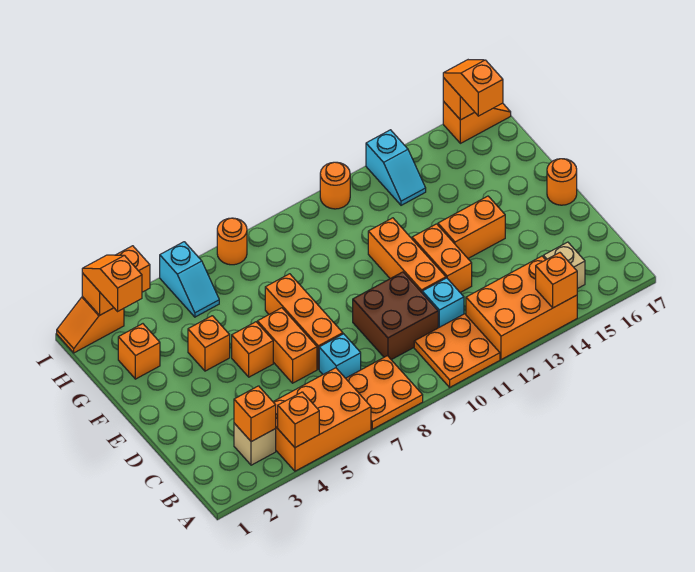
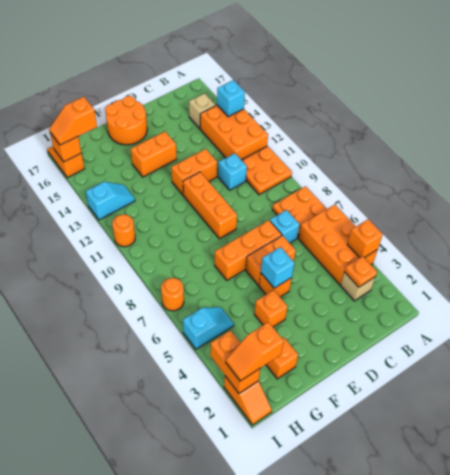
orange brick A14 level 2 -> cyan brick A14 level 2
orange brick B3 level 2 -> orange plate B3 level 2
brown brick C9:D10 level 1 -> none
orange brick D11:F11 level 1 -> orange brick E9:E11 level 1
none -> cyan brick E5 level 2
orange brick E13:E14 level 1 -> orange brick E14:F14 level 1
orange round brick E17 level 1 -> orange round brick E16:F17 level 1

